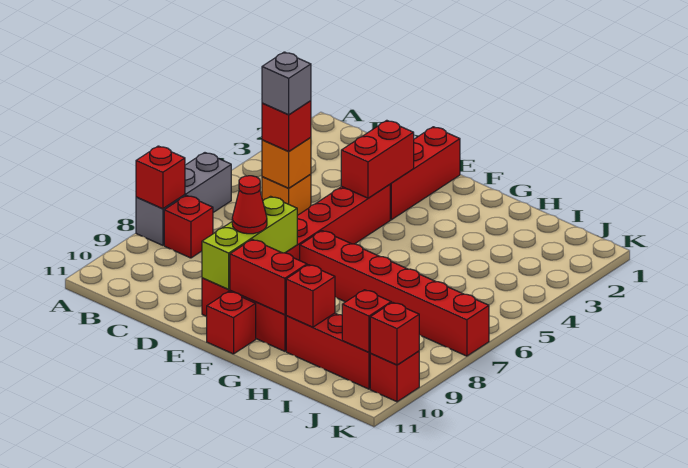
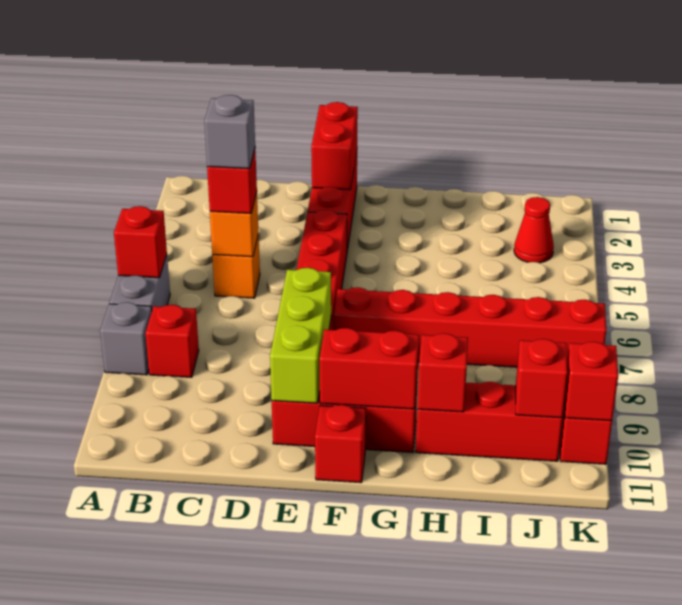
red brick A8 level 2 -> red brick A6 level 2
red brick E3:E4 level 2 -> red brick E1:E2 level 2
red cone E9 level 3 -> red cone J3 level 1

